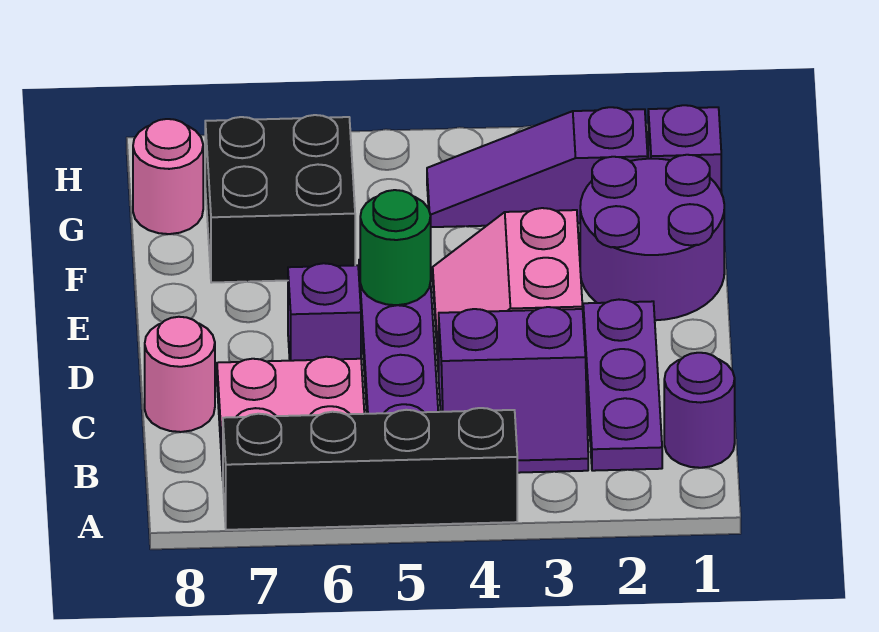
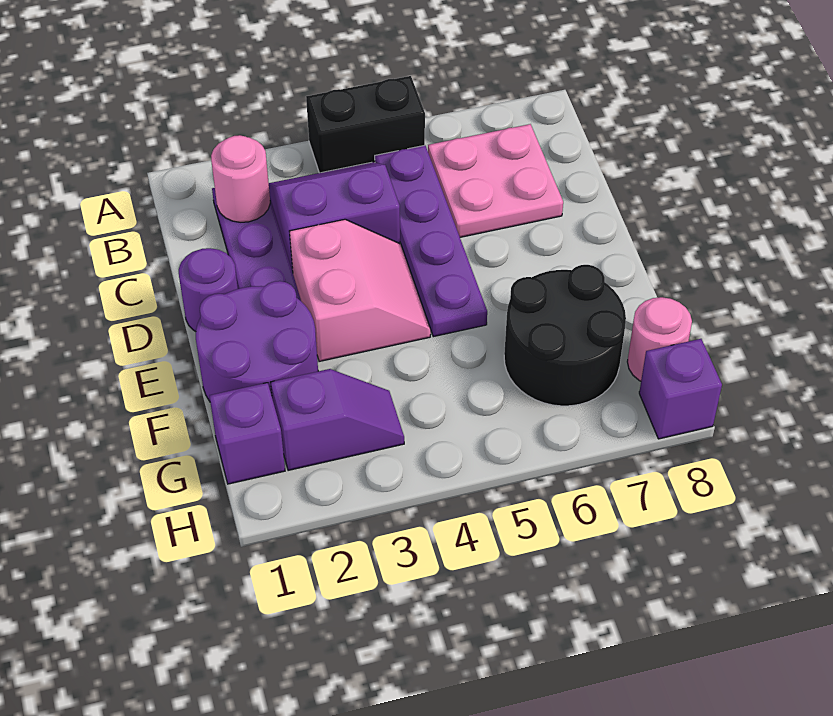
black brick A4:A7 level 1 -> black brick A4:A5 level 1
purple round brick B1 level 1 -> purple round brick D1 level 1
pink round brick C8 level 1 -> pink round brick B2 level 2
purple brick D6 level 1 -> purple brick H8 level 1
green round brick E5 level 2 -> none
black brick F6:G7 level 1 -> black round brick F6:G7 level 1
purple slope G2:G4 level 1 top 2 -> purple slope G2:G3 level 1 top 2

